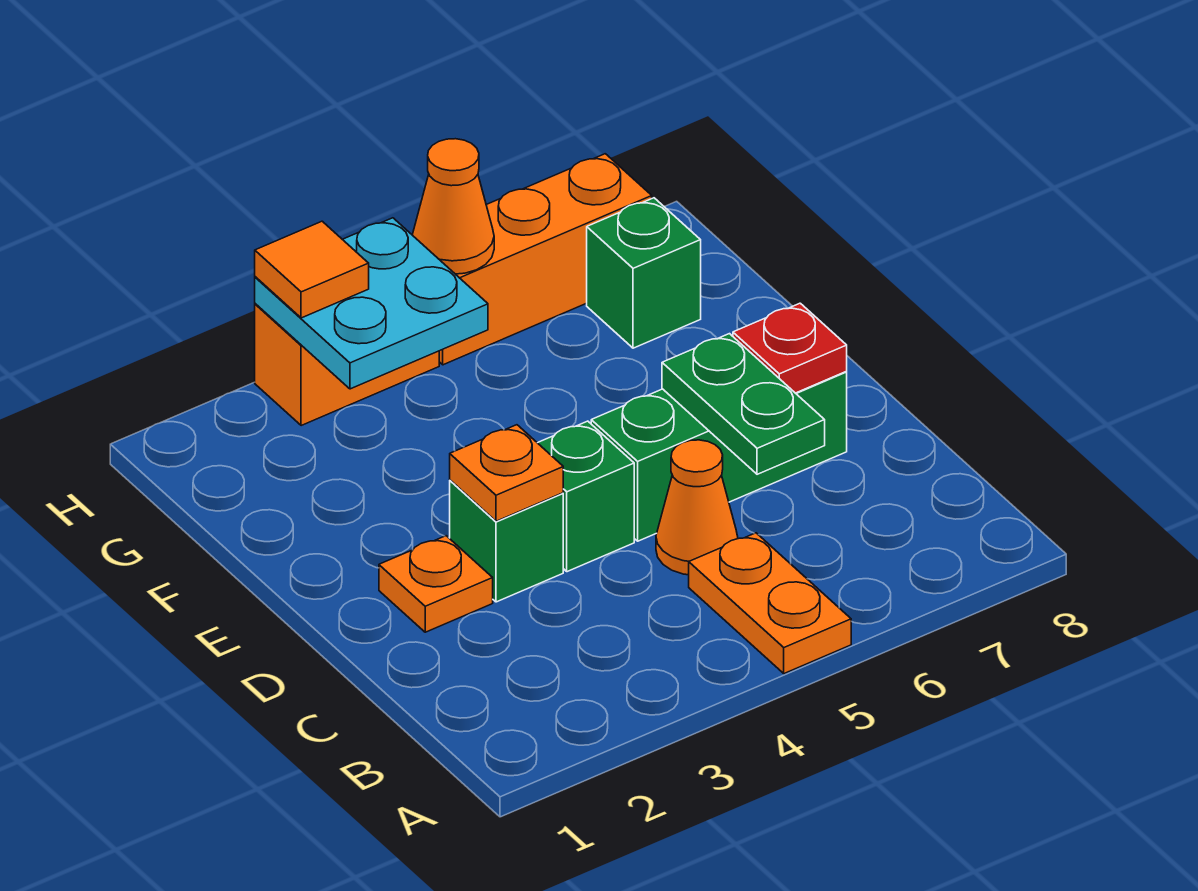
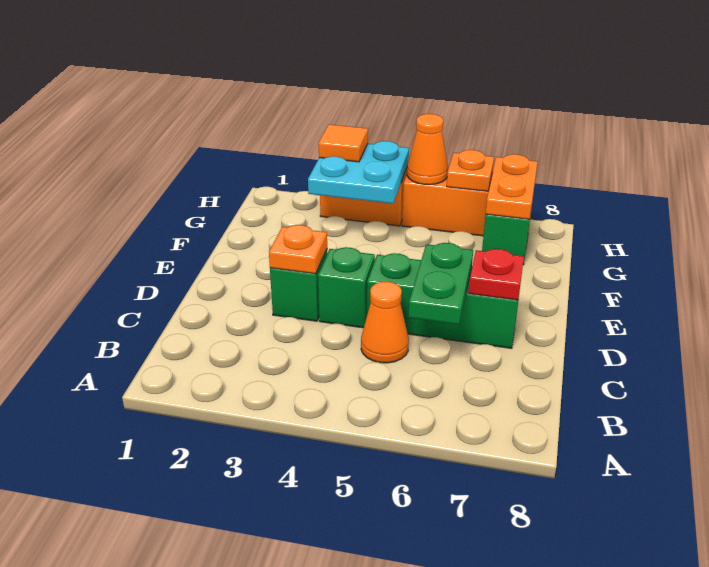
orange plate A5:B5 level 1 -> orange plate G7:H7 level 2
orange plate D2 level 1 -> orange plate H6 level 2

